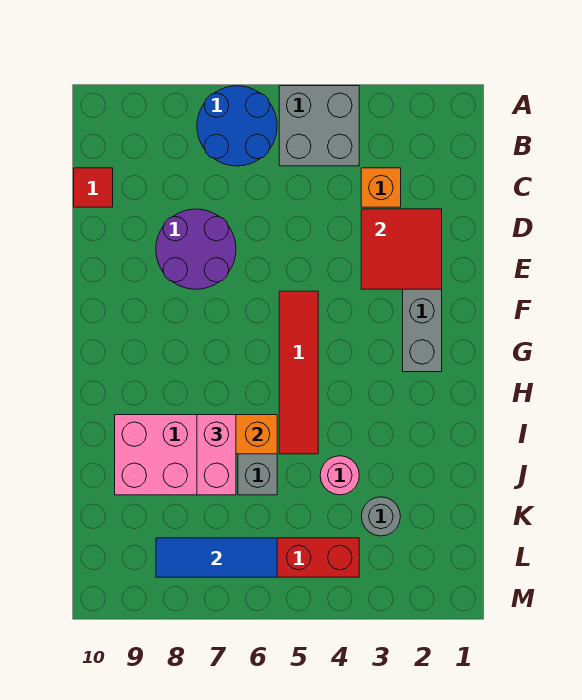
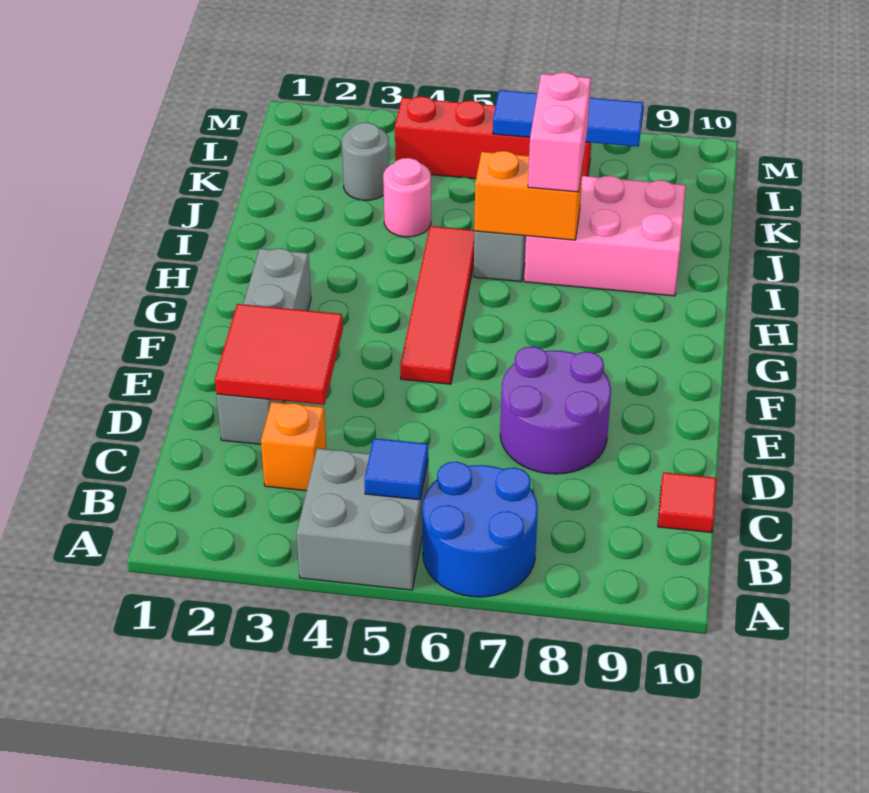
none -> blue tile B5 level 2

